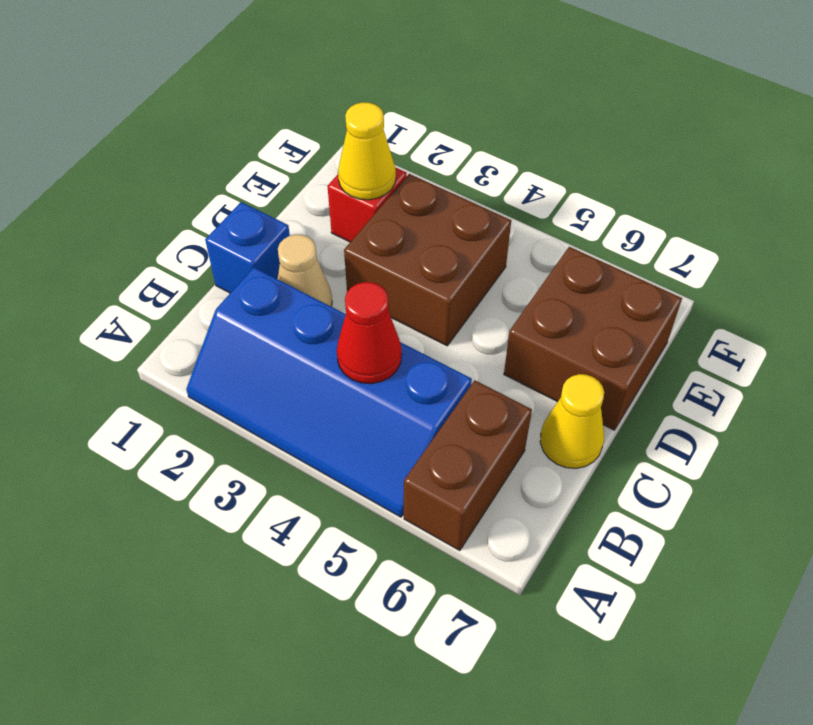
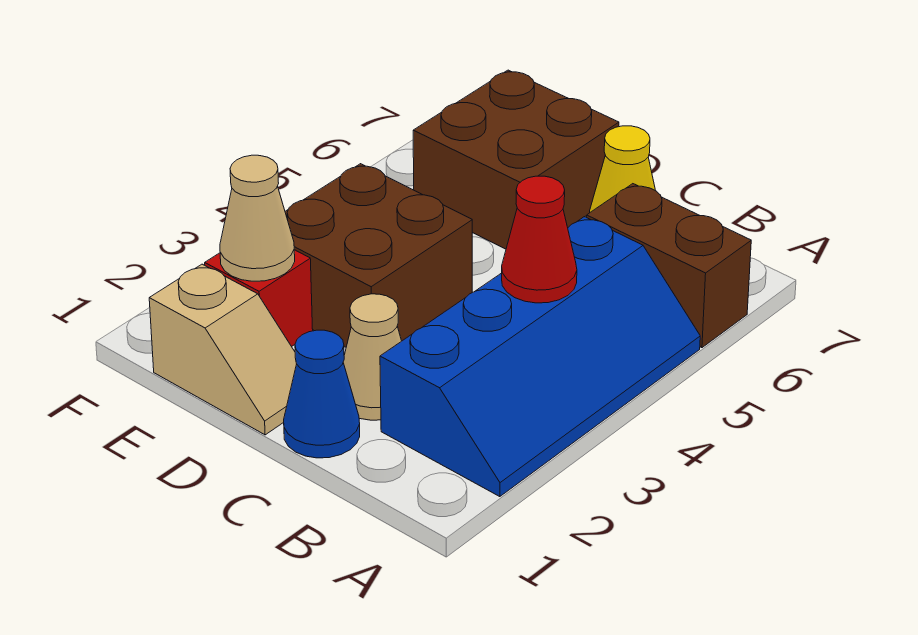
blue brick C1 level 1 -> blue cone C1 level 1
none -> tan slope D1:E1 level 1 top E
yellow cone E2 level 2 -> tan cone E2 level 2

